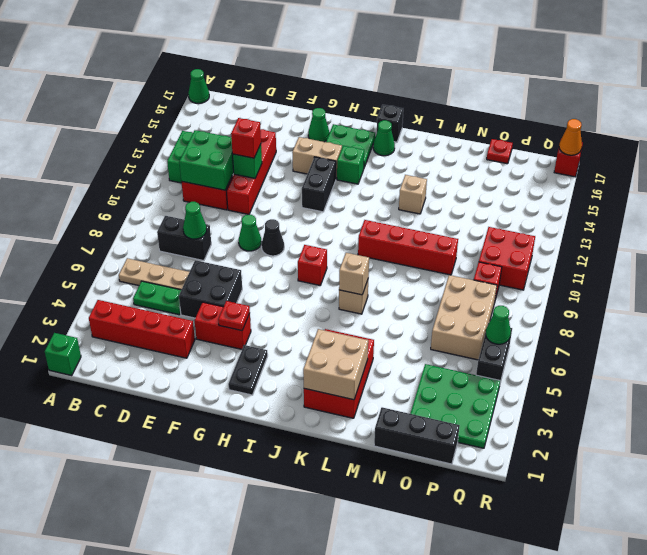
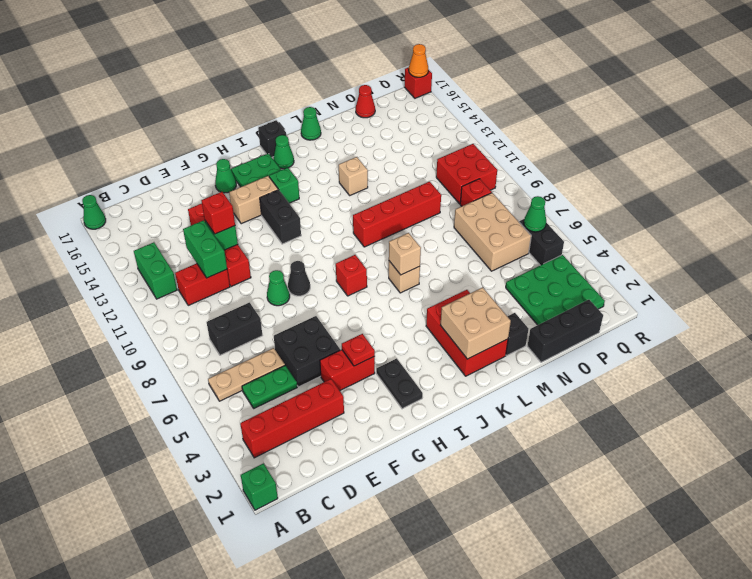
green brick C11:D12 level 2 -> green brick D11:D12 level 2
green cone D8 level 2 -> green cone L17 level 1
none -> black brick M2 level 1
red plate O17 level 1 -> red cone O17 level 1

